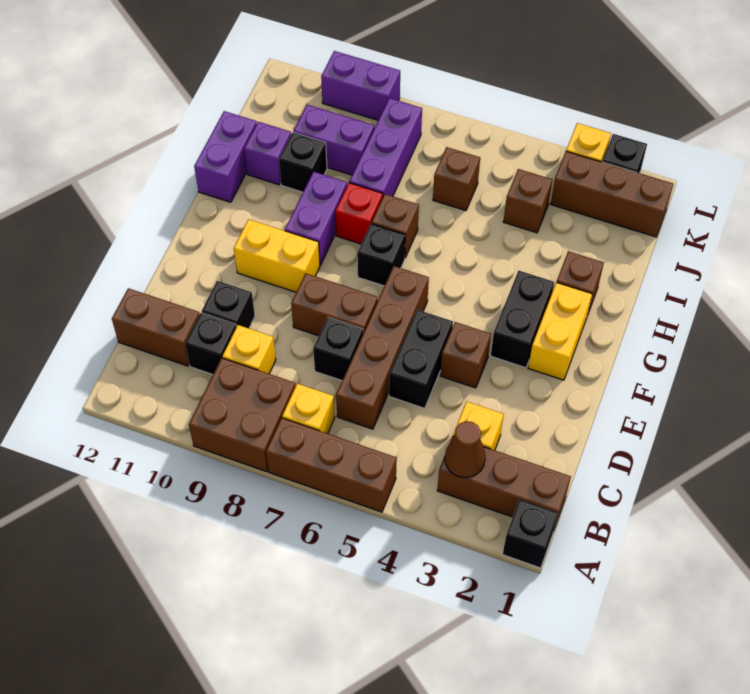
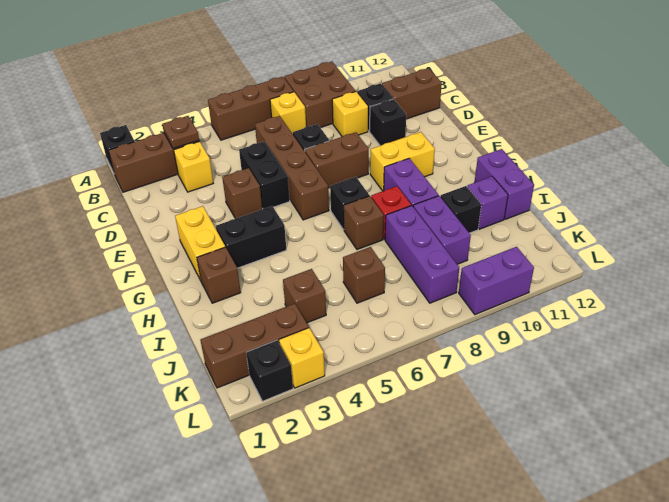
brown cone B3 level 2 -> brown plate B3 level 2
black brick F3:G3 level 1 -> black brick G3:G4 level 1
purple brick J9:J10 level 1 -> purple brick I9:J9 level 1

